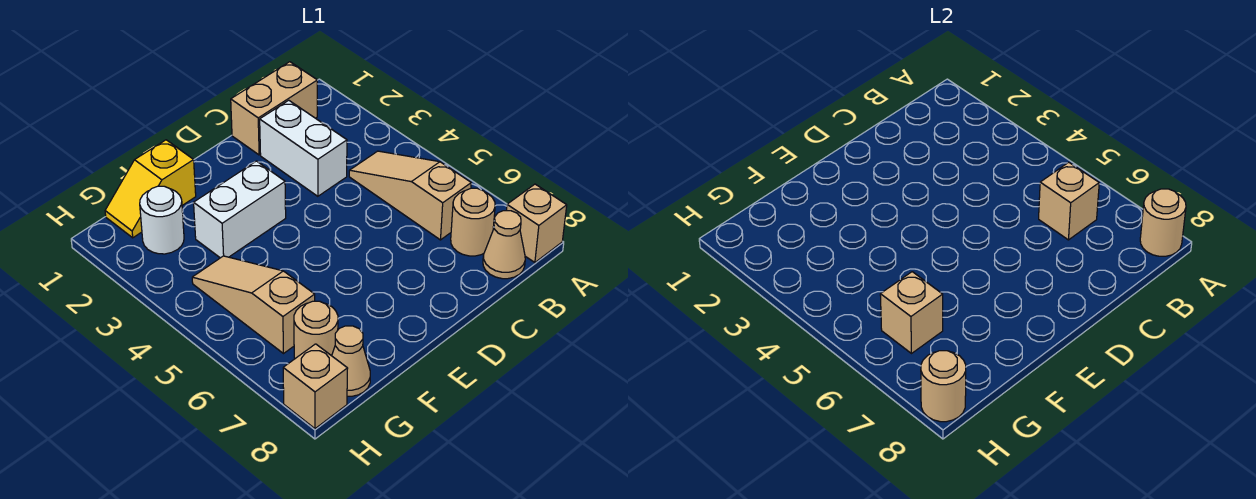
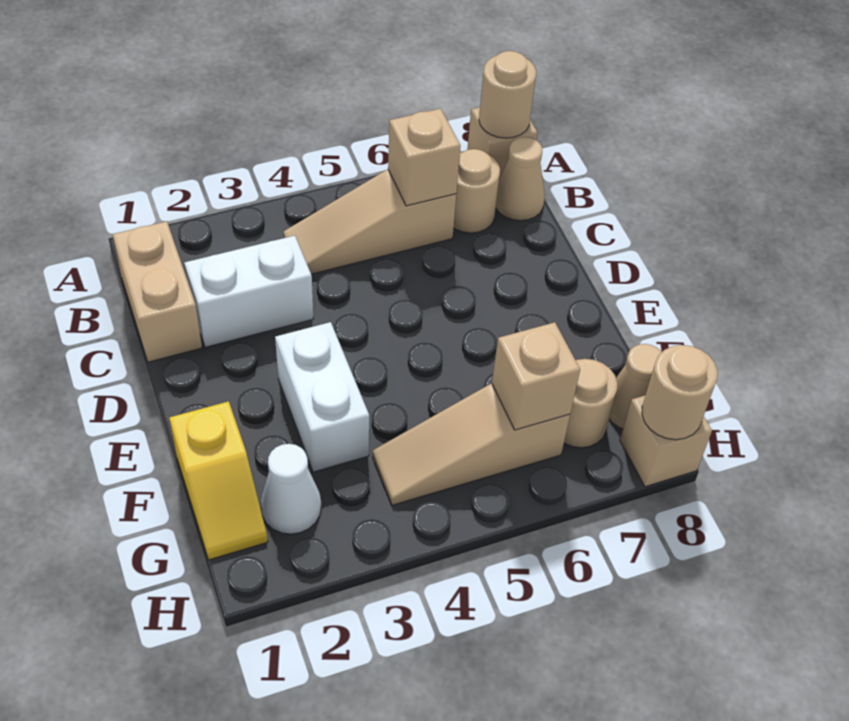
white round brick G2 level 1 -> white cone G2 level 1

